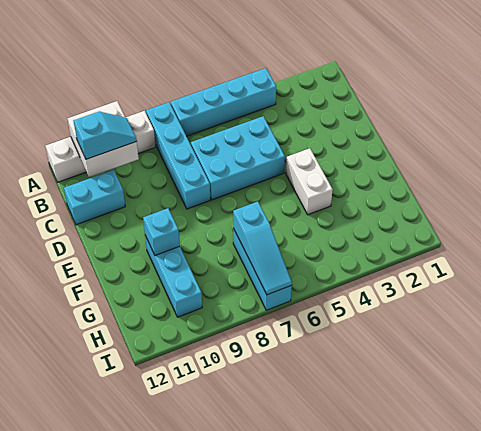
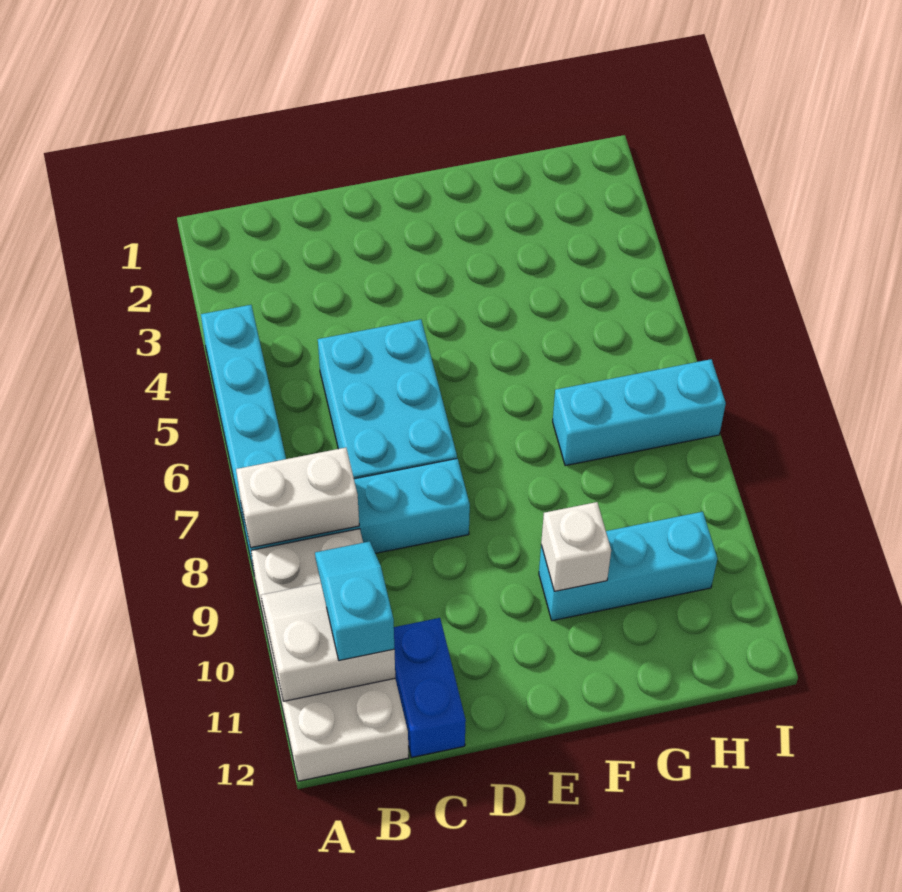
white brick A9:A12 level 1 -> white brick A9:B12 level 1
white brick A10:B11 level 2 -> white slope A10:B11 level 2 top 11
cyan brick C11:C12 level 1 -> blue brick C11:C12 level 1
white brick E4:F4 level 1 -> white brick A8:B8 level 2
cyan brick F10 level 2 -> white brick F10 level 2
cyan slope G7:I7 level 2 top G -> none

